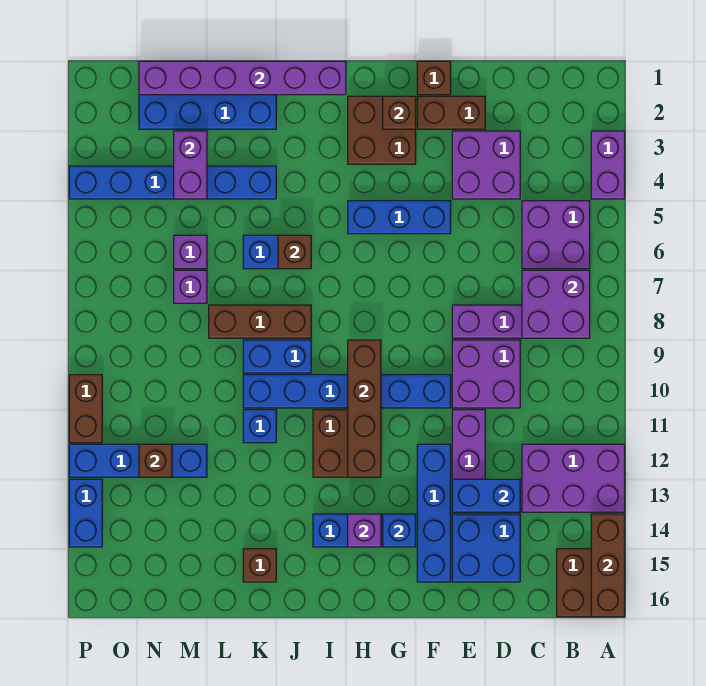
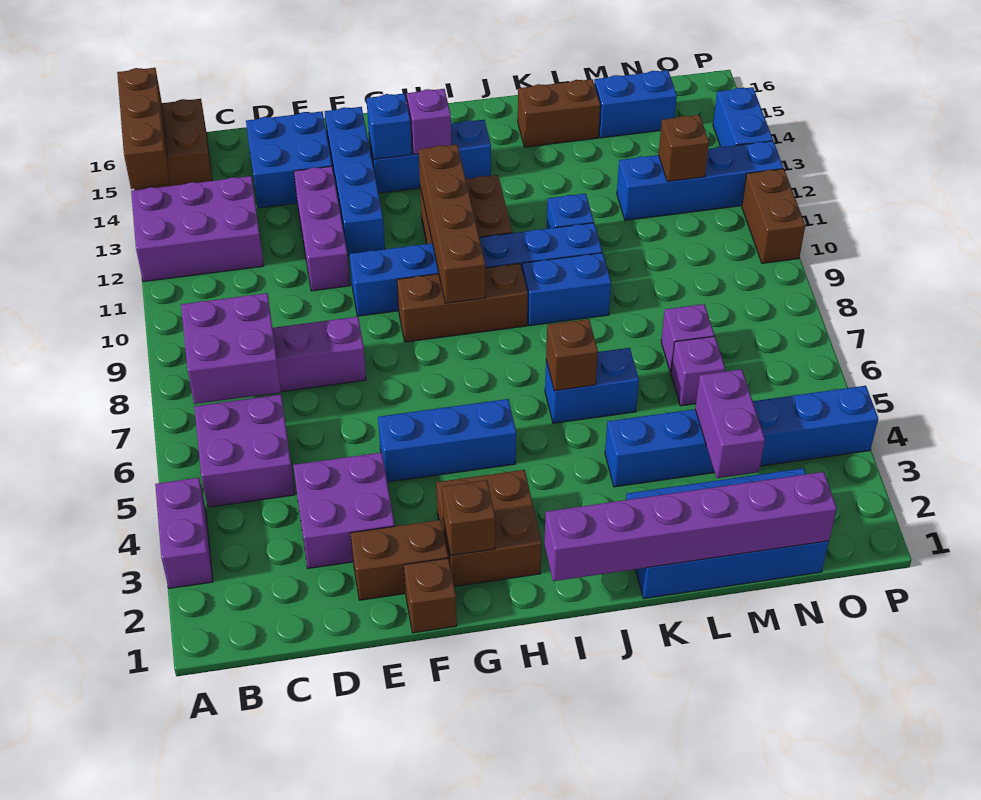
purple brick D9:E10 level 1 -> none
blue brick D13:E13 level 2 -> blue brick M15:N15 level 1
brown brick J8:L8 level 1 -> brown brick G9:I9 level 1
brown brick K15 level 1 -> brown brick K15:L15 level 1

